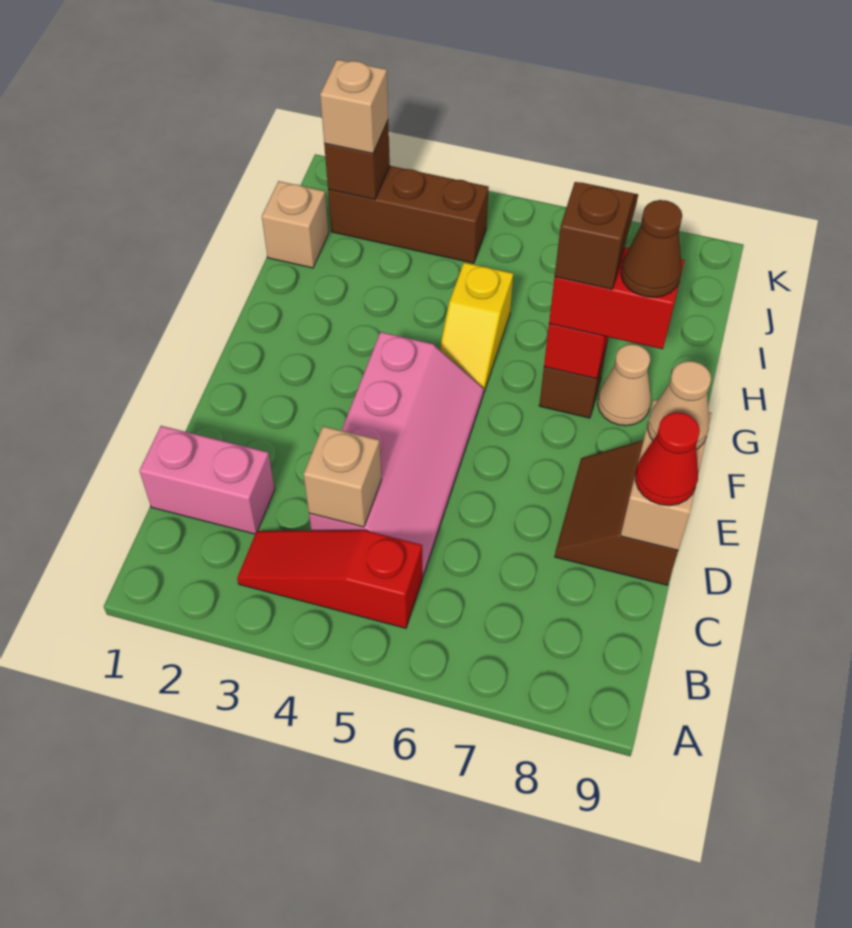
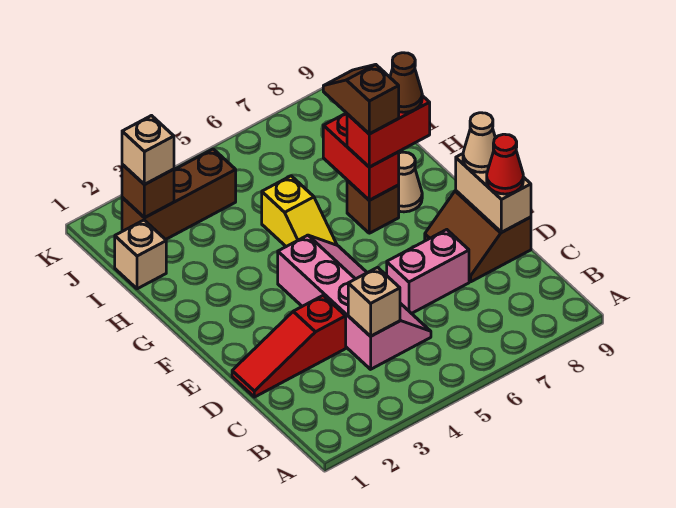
red slope B3:B5 level 1 top 5 -> red slope D1:D3 level 1 top 3
pink brick C1:C2 level 1 -> pink brick D6:D7 level 1

